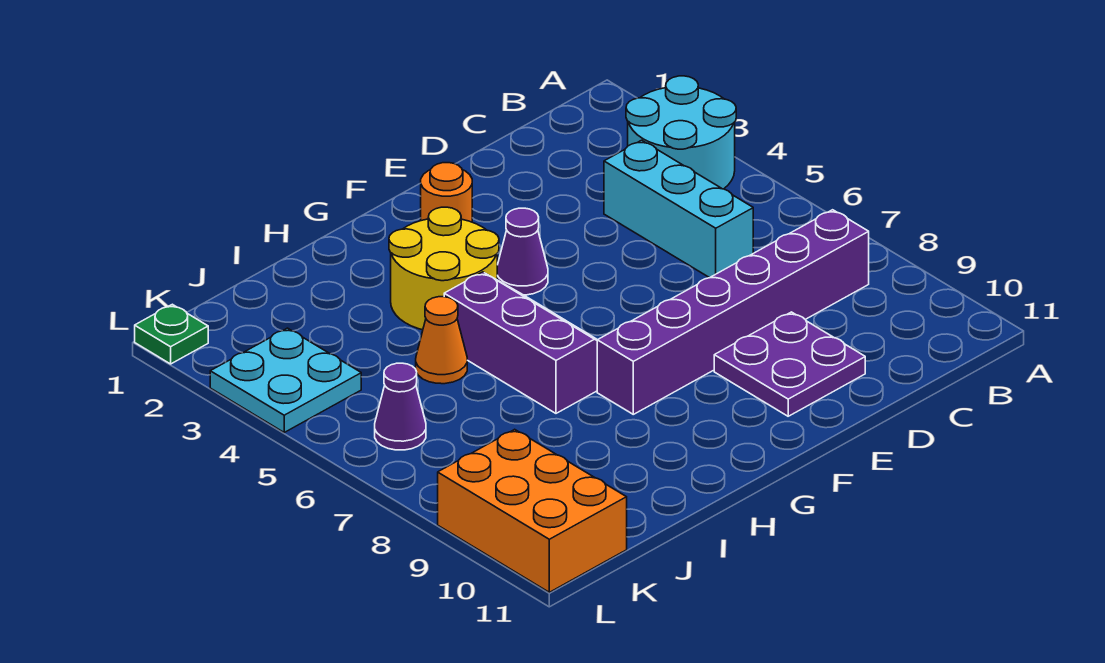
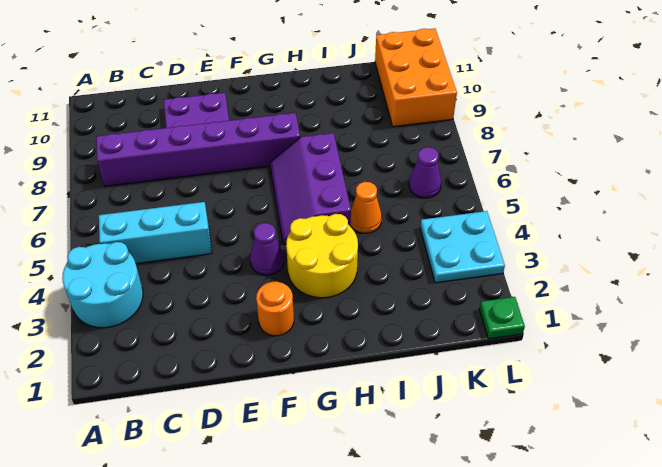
cyan brick C4:C6 level 1 -> cyan brick B5:D5 level 1

